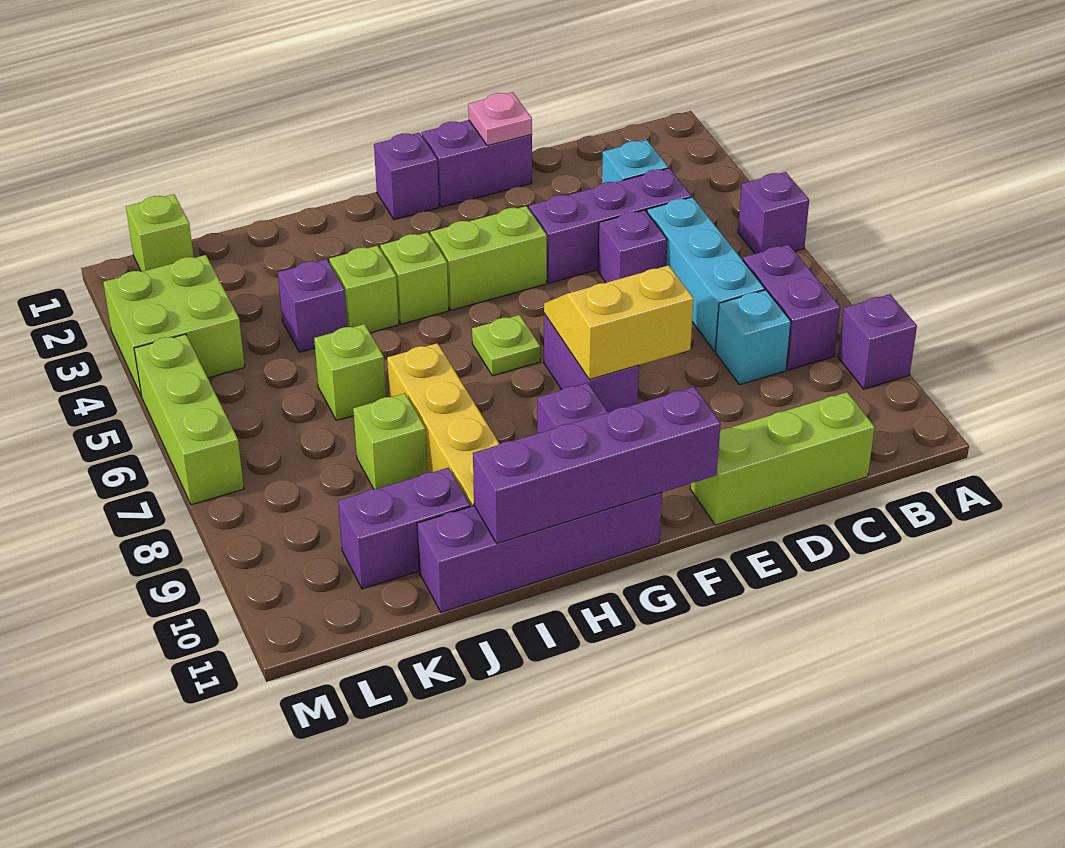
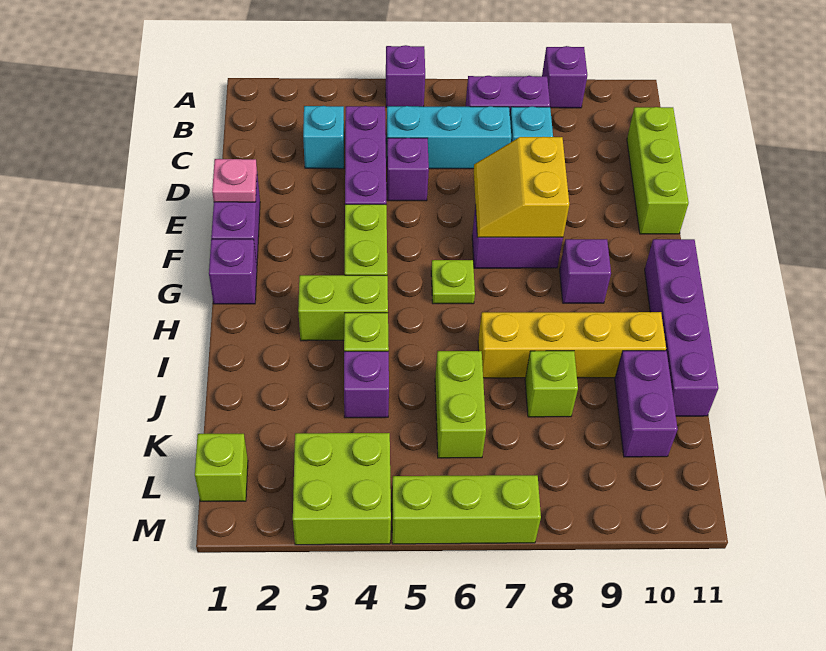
purple brick F11:I11 level 2 -> none
lime brick H4 level 1 -> lime brick H3:H4 level 1
lime brick J6 level 1 -> lime brick J6:K6 level 1

